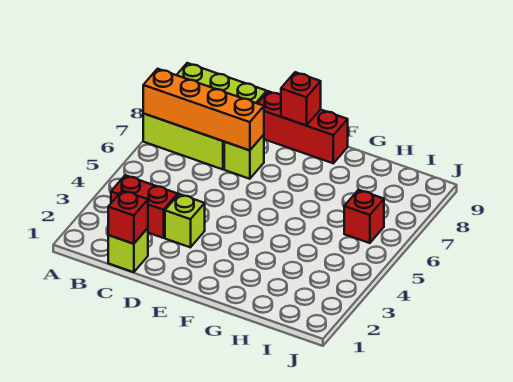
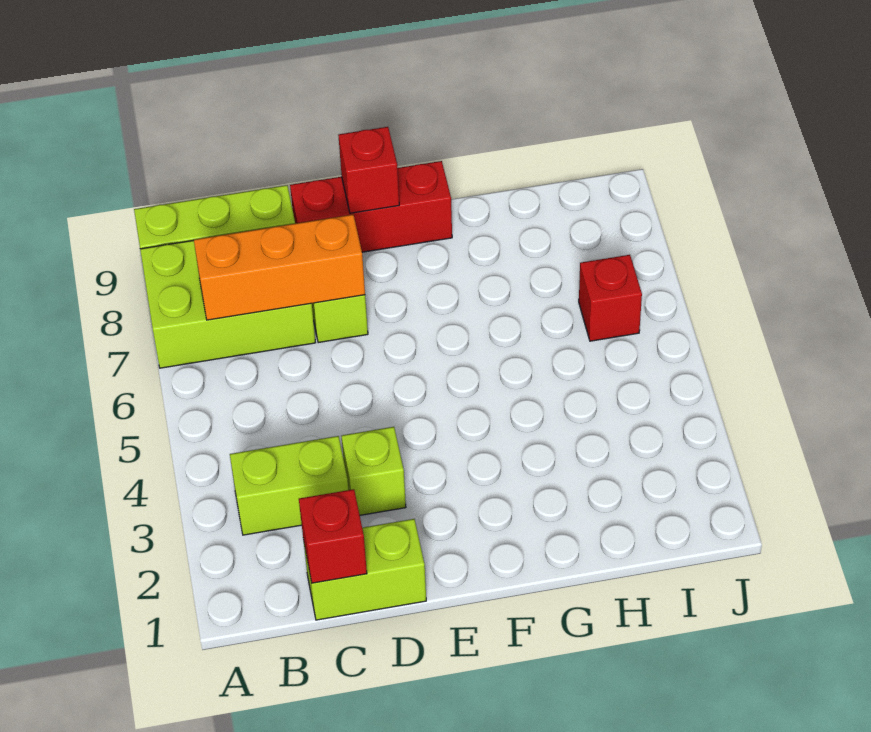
orange brick A7:D7 level 2 -> orange brick B7:D7 level 2
red brick B3:C3 level 1 -> lime brick B3:C3 level 1
lime brick C1 level 1 -> lime brick C1:D1 level 1

